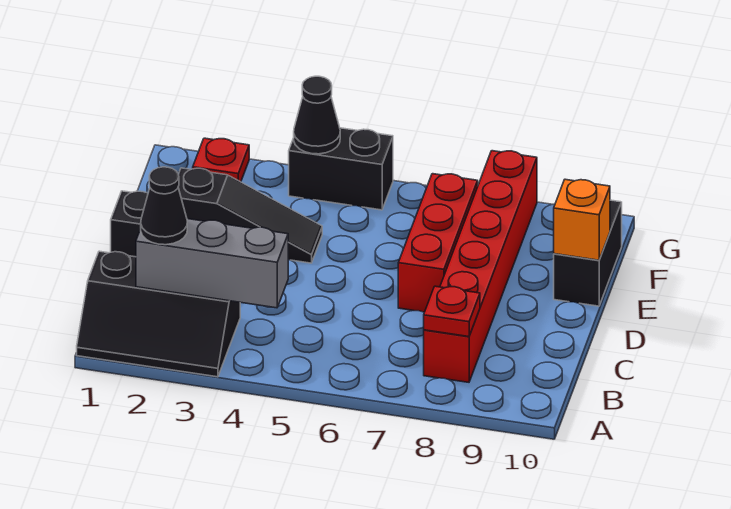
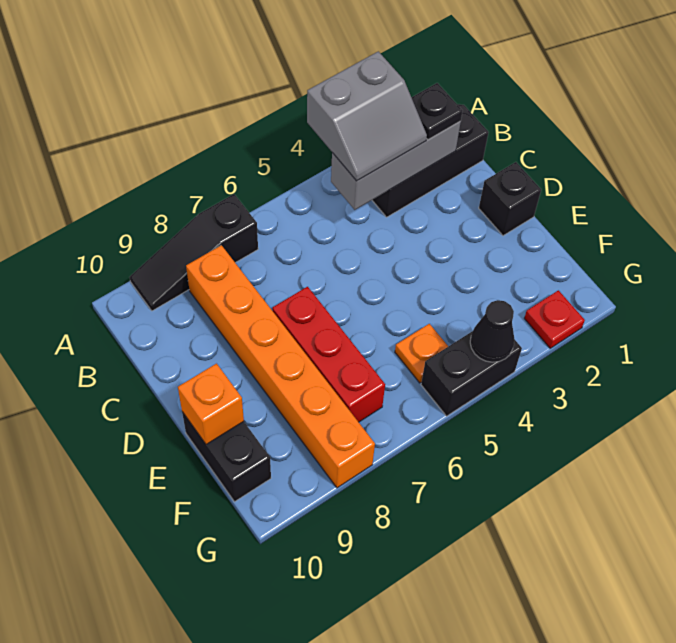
none -> grey slope A3:B4 level 3 top A
black cone B2 level 3 -> black plate B2 level 3
red brick B8:G8 level 1 -> orange brick B8:G8 level 1
red plate B8 level 2 -> none
black slope E2:E4 level 1 top 2 -> black slope A7:A9 level 1 top 7
none -> orange plate F5 level 1

